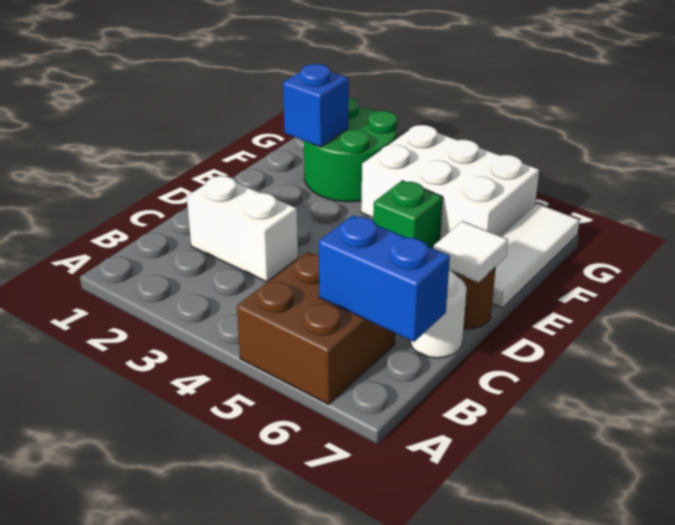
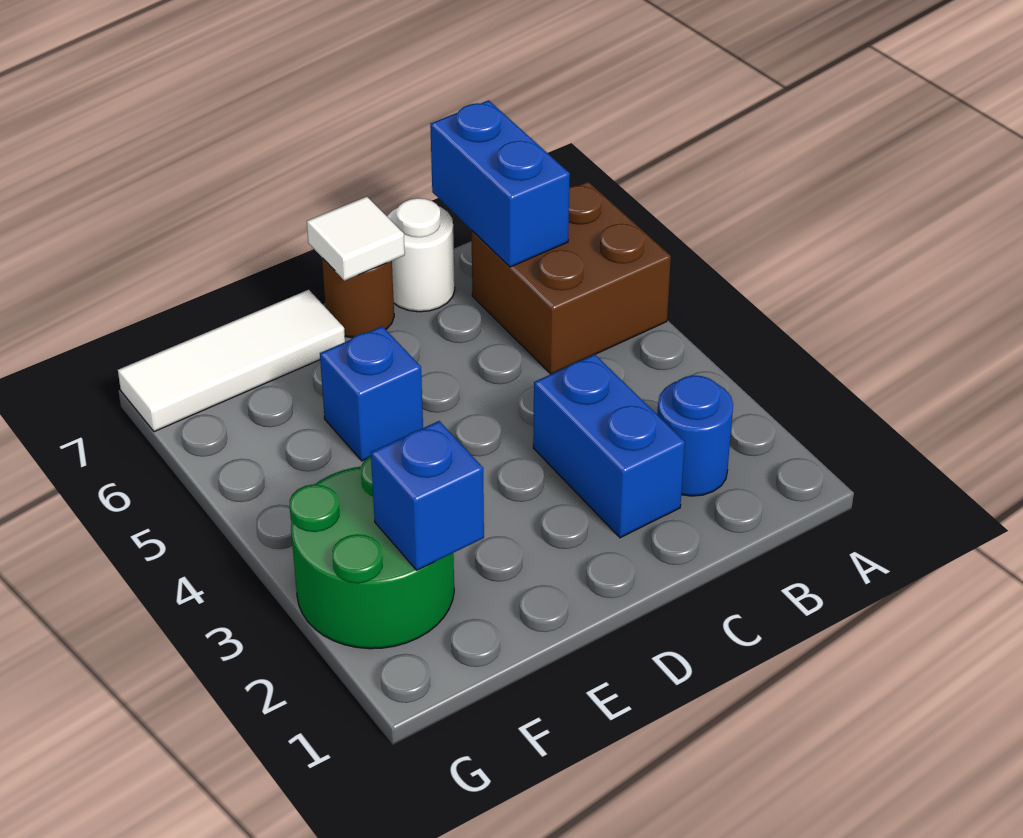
none -> blue round brick B2 level 1
white brick C2:C3 level 1 -> blue brick C2:C3 level 1
green brick E5 level 1 -> blue brick E5 level 1
white brick F4:G6 level 1 -> none

